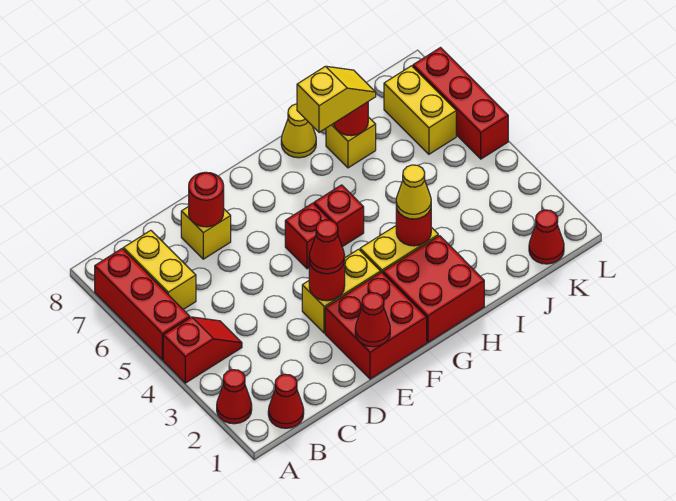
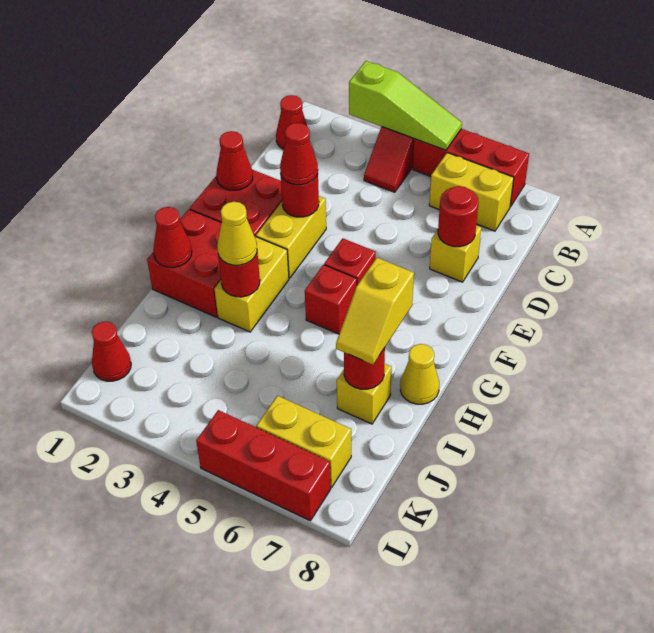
red cone A2 level 1 -> red cone H1 level 2
none -> lime slope A3:A5 level 2 top 3

